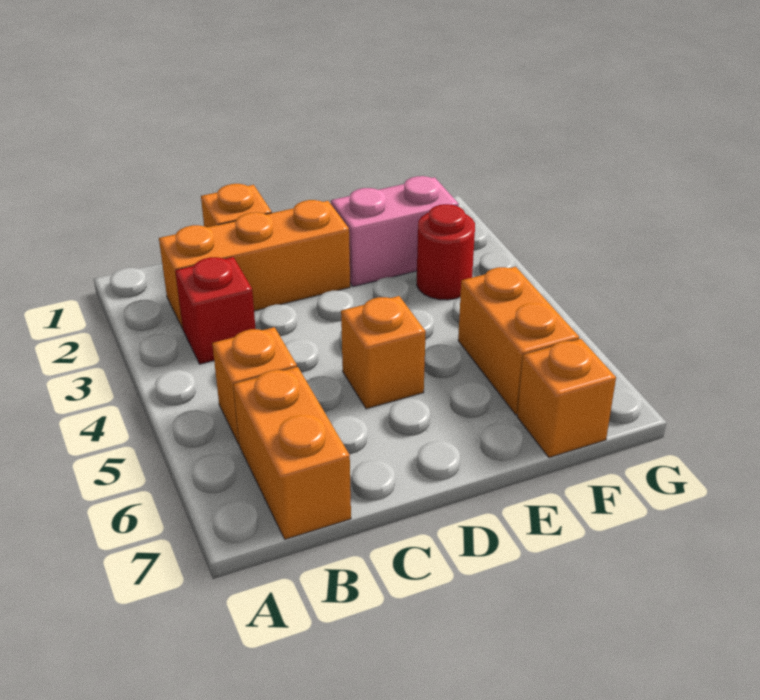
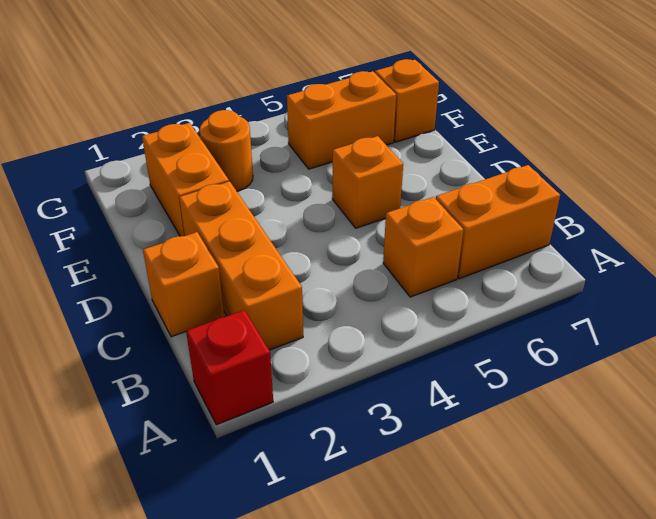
red brick B3 level 1 -> red brick A1 level 1
pink brick E2:F2 level 1 -> orange brick E2:F2 level 1
red round brick F3 level 1 -> orange round brick F3 level 1

